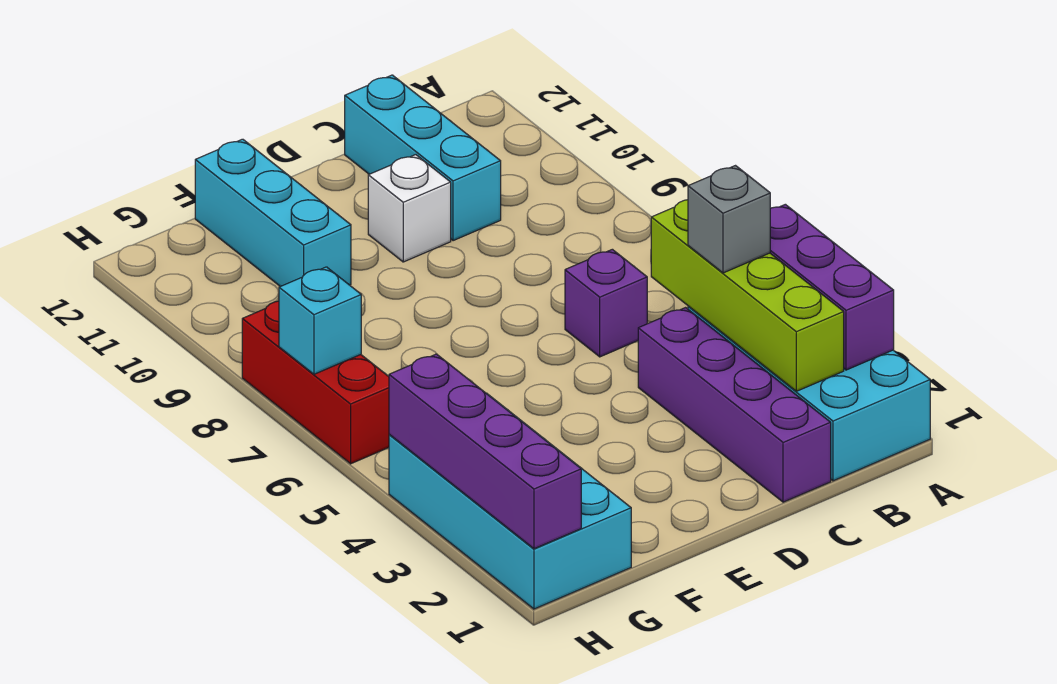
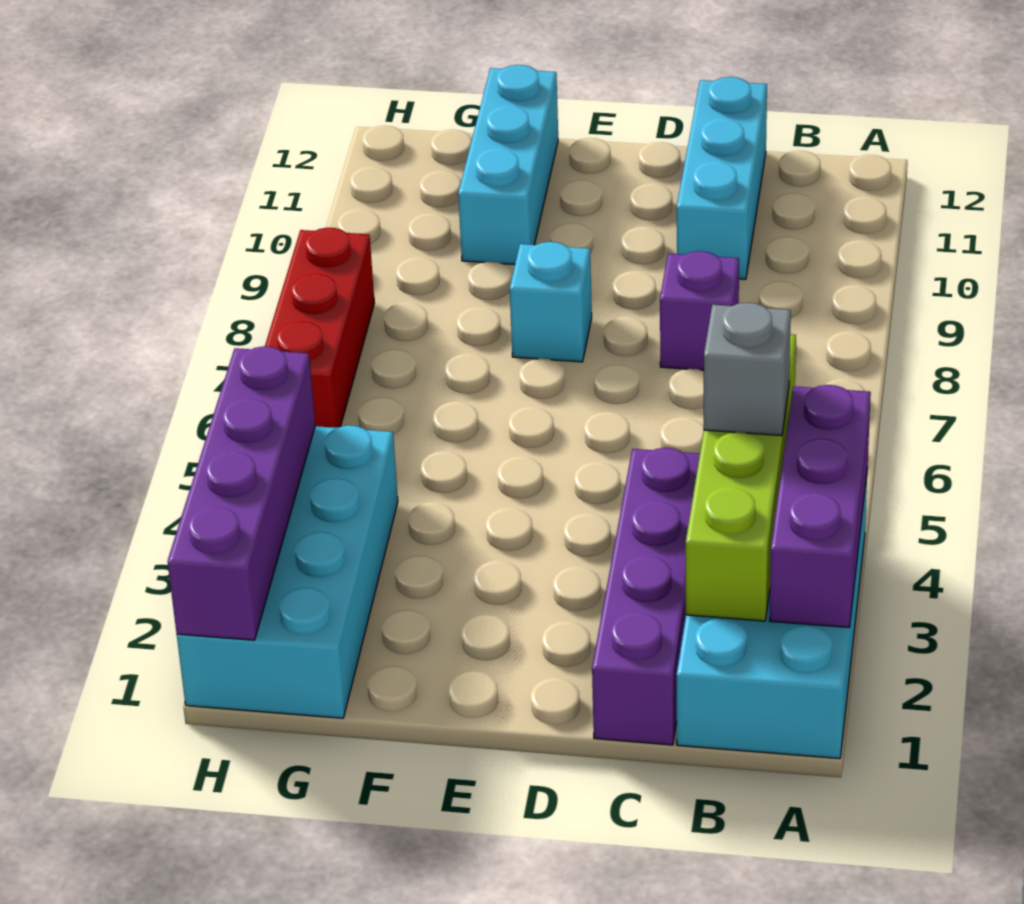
purple brick C6 level 1 -> purple brick C8 level 1
white brick D10 level 1 -> none
cyan brick H7 level 2 -> cyan brick E8 level 1

